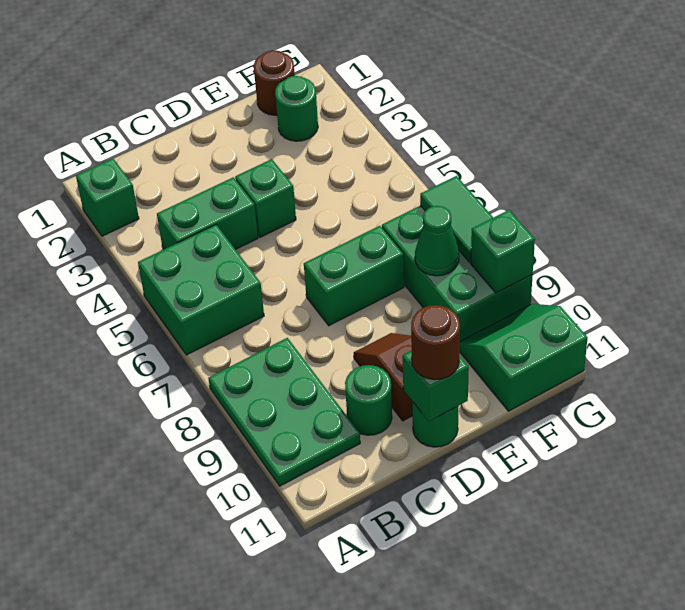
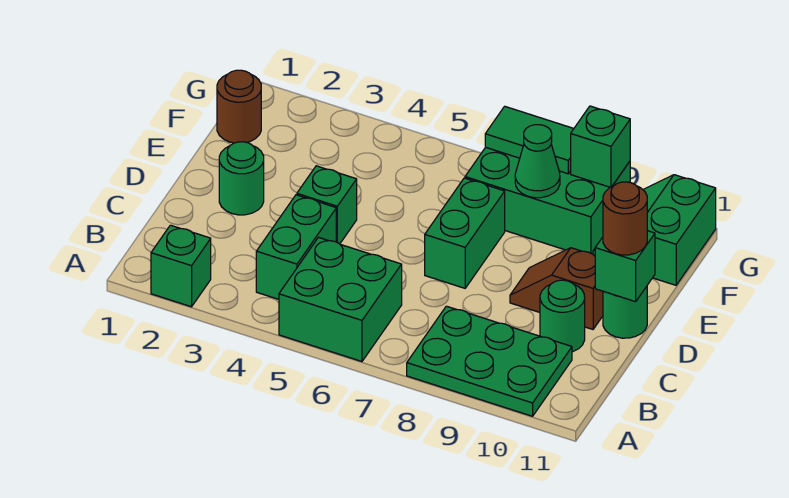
green round brick F2 level 1 -> green round brick D2 level 1

